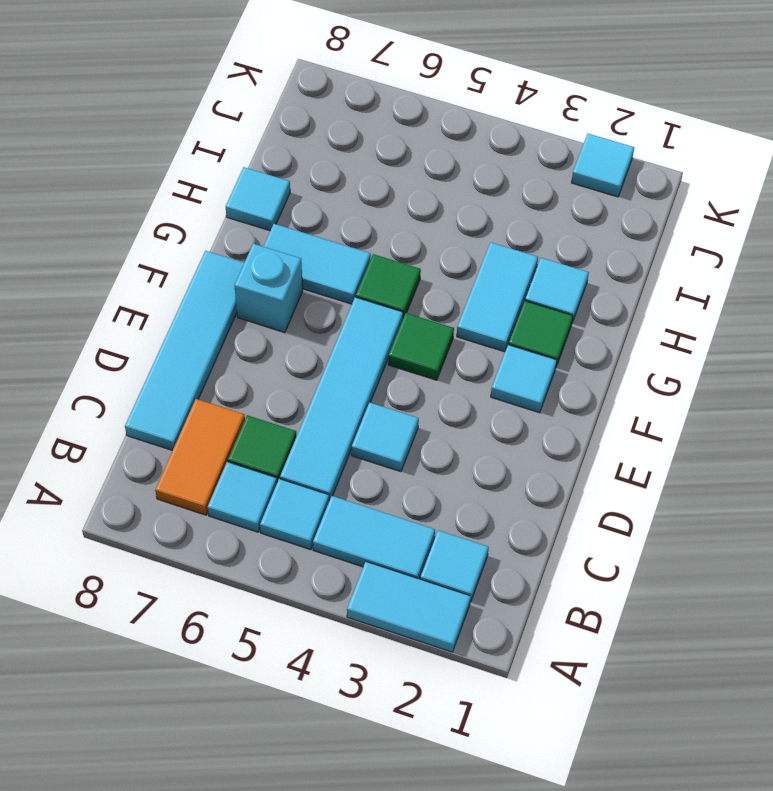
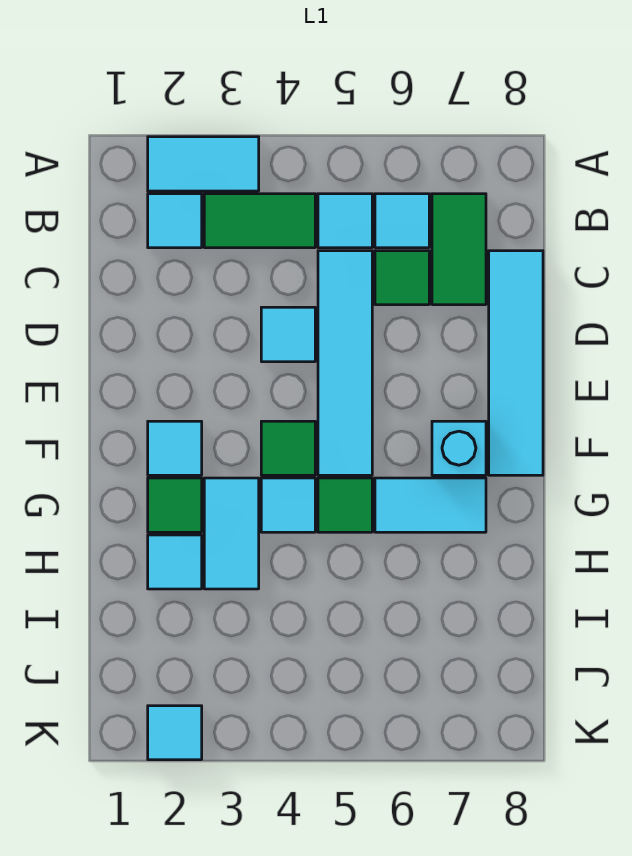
cyan tile B3:B4 level 1 -> green tile B3:B4 level 1
orange tile B7:C7 level 1 -> green tile B7:C7 level 1
cyan tile H8 level 1 -> cyan tile G4 level 1

